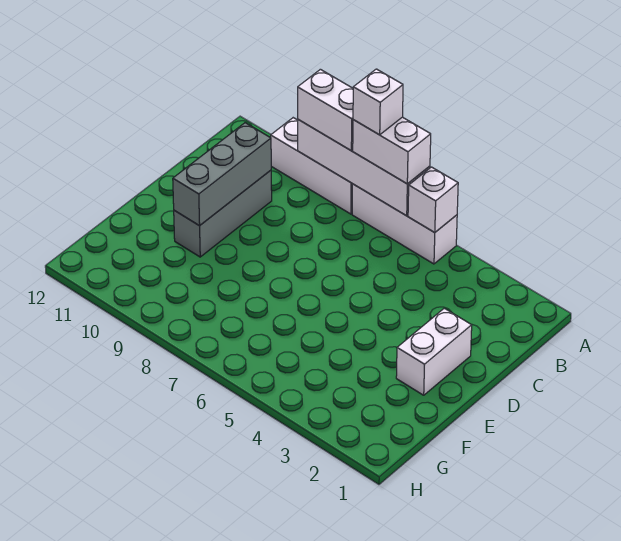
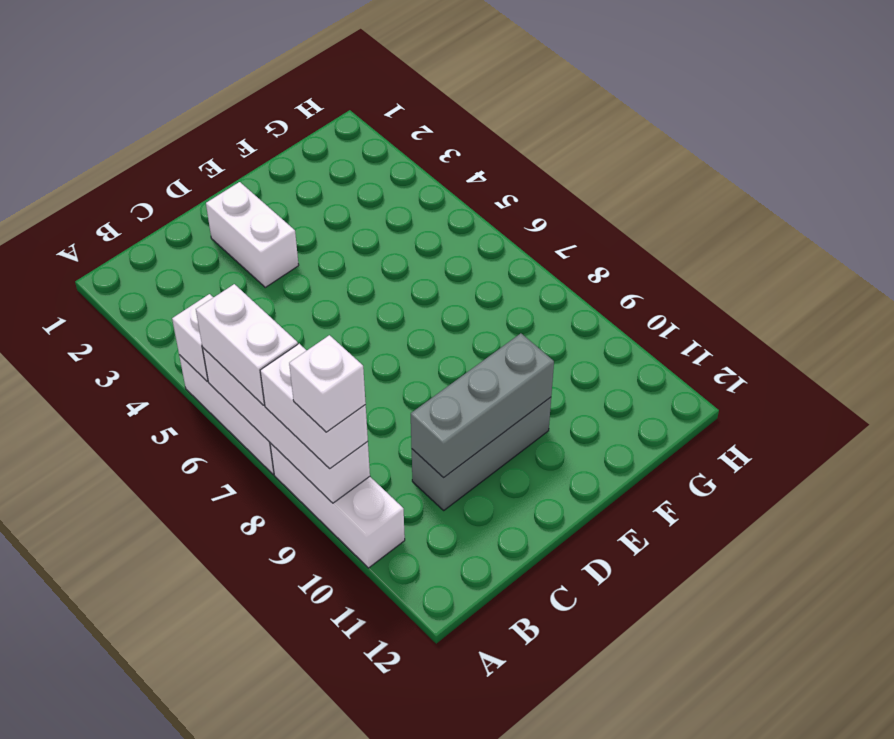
white brick A7 level 4 -> white brick A9 level 4
white brick D2:E2 level 1 -> white brick D2:D3 level 1

